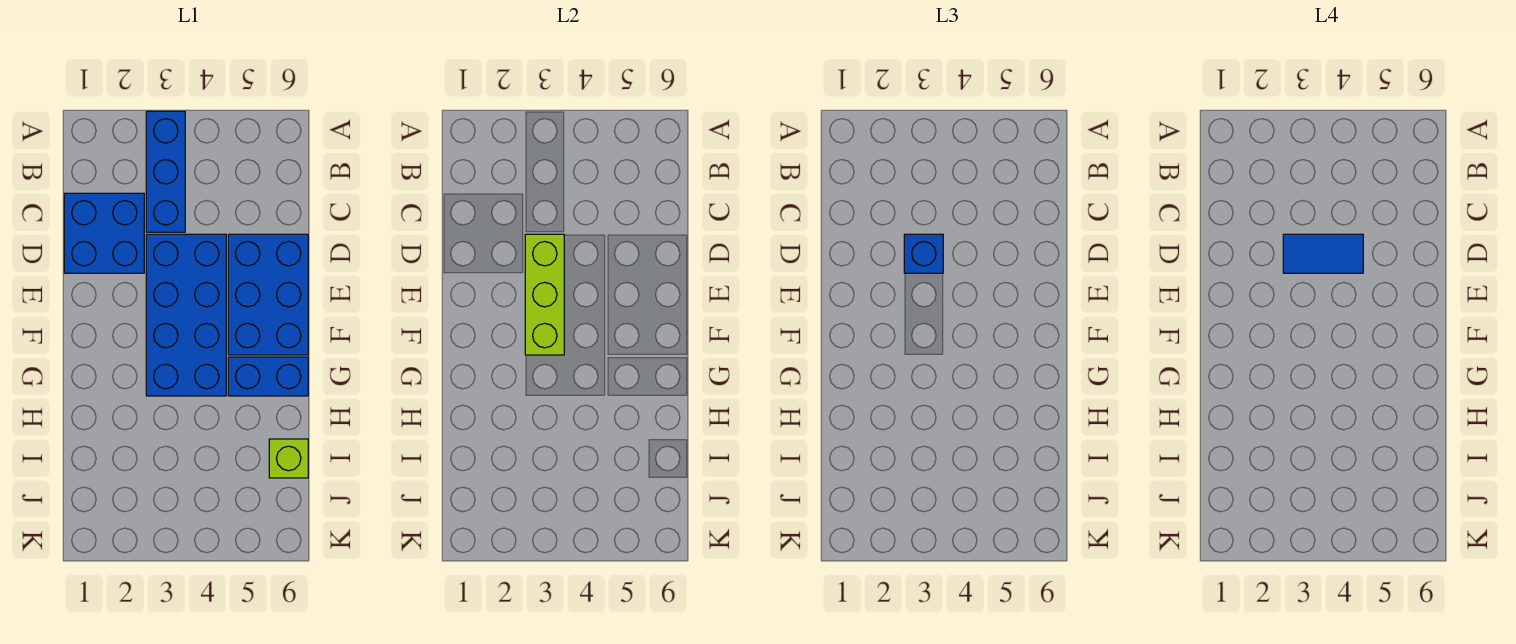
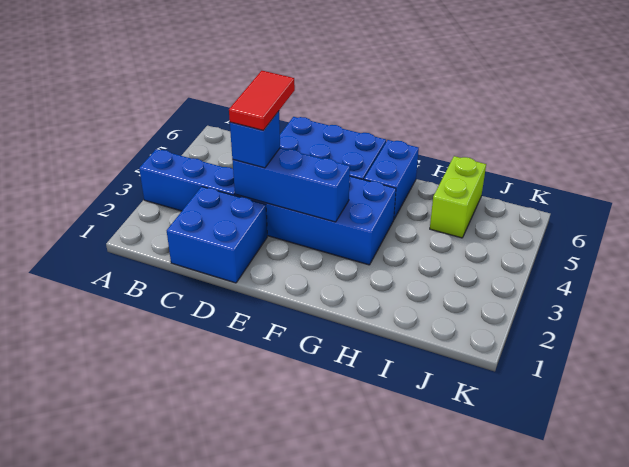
lime brick D3:F3 level 2 -> blue brick D3:F3 level 2
blue tile D3:D4 level 4 -> red tile D3:D4 level 4
lime brick I6 level 1 -> lime brick I5:I6 level 1

